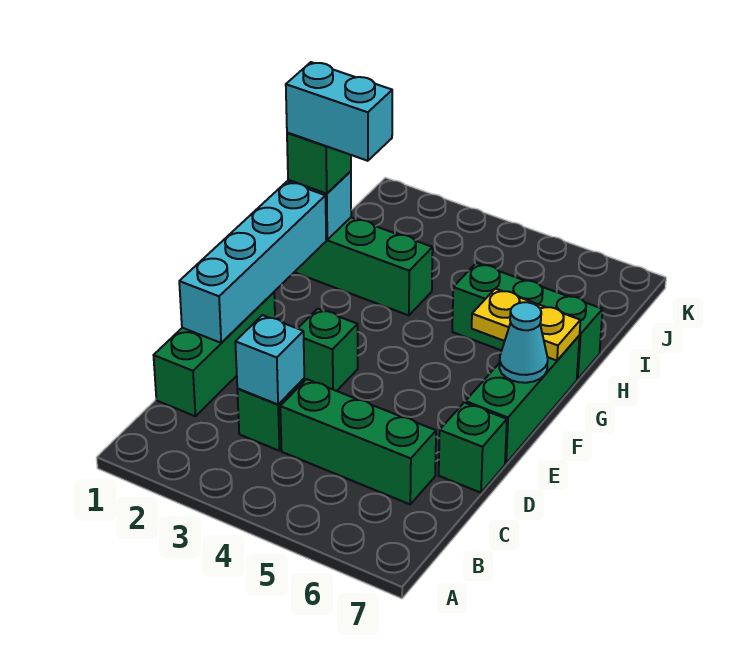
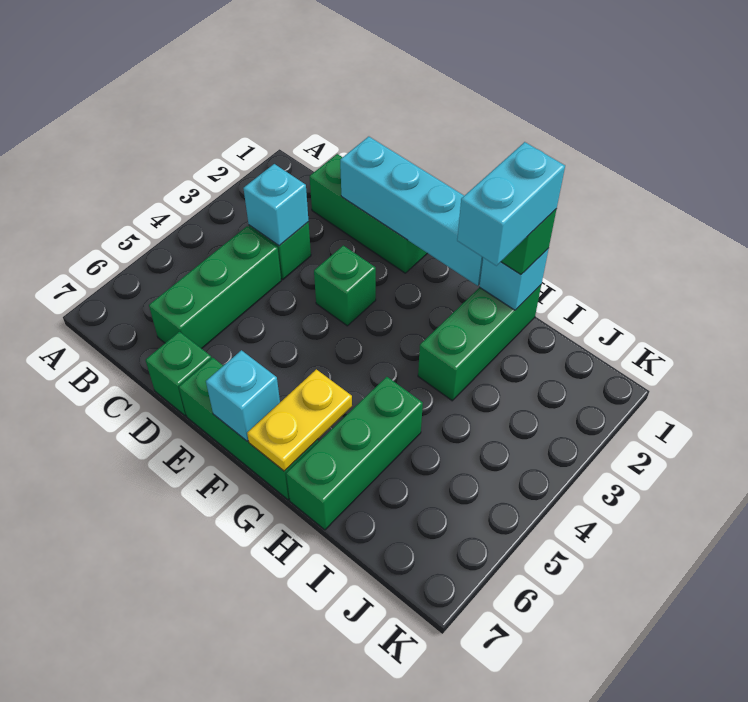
cyan cone F7 level 2 -> cyan brick F7 level 2

